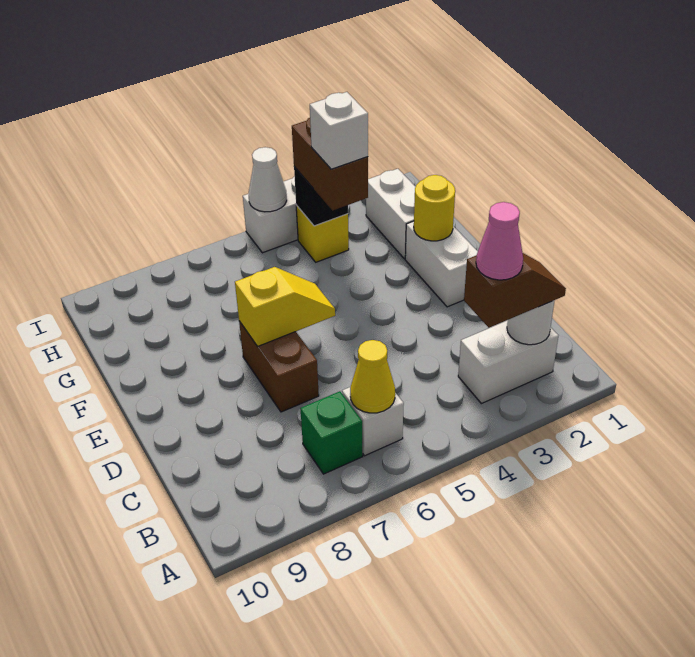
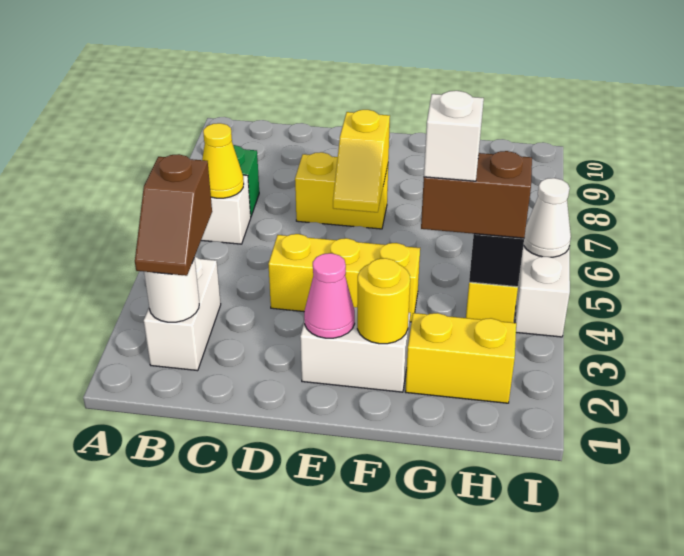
pink cone B3 level 4 -> pink cone E2 level 2
none -> yellow brick D4:F4 level 1
brown brick D7:E7 level 1 -> yellow brick D7:E7 level 1
white brick G2:H2 level 1 -> yellow brick G2:H2 level 1

